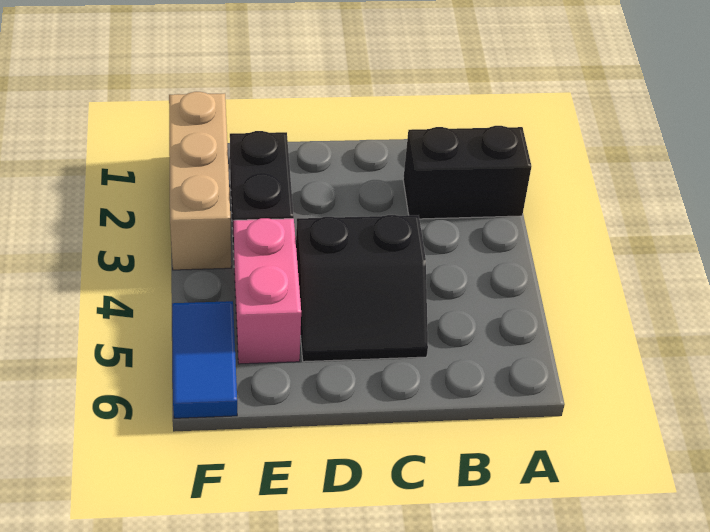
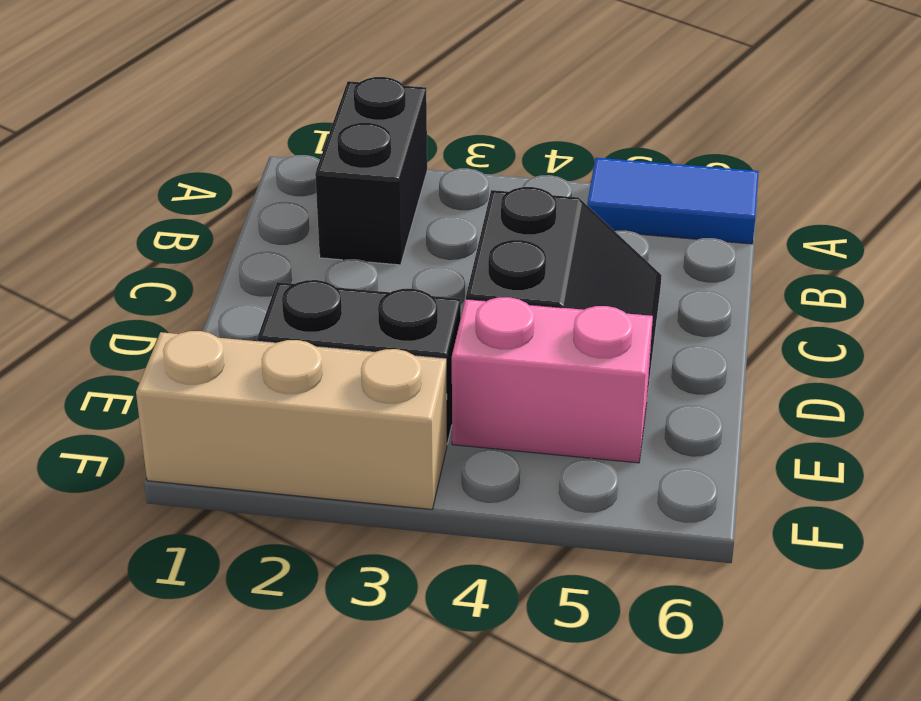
blue tile F5:F6 level 1 -> blue tile A5:A6 level 1

